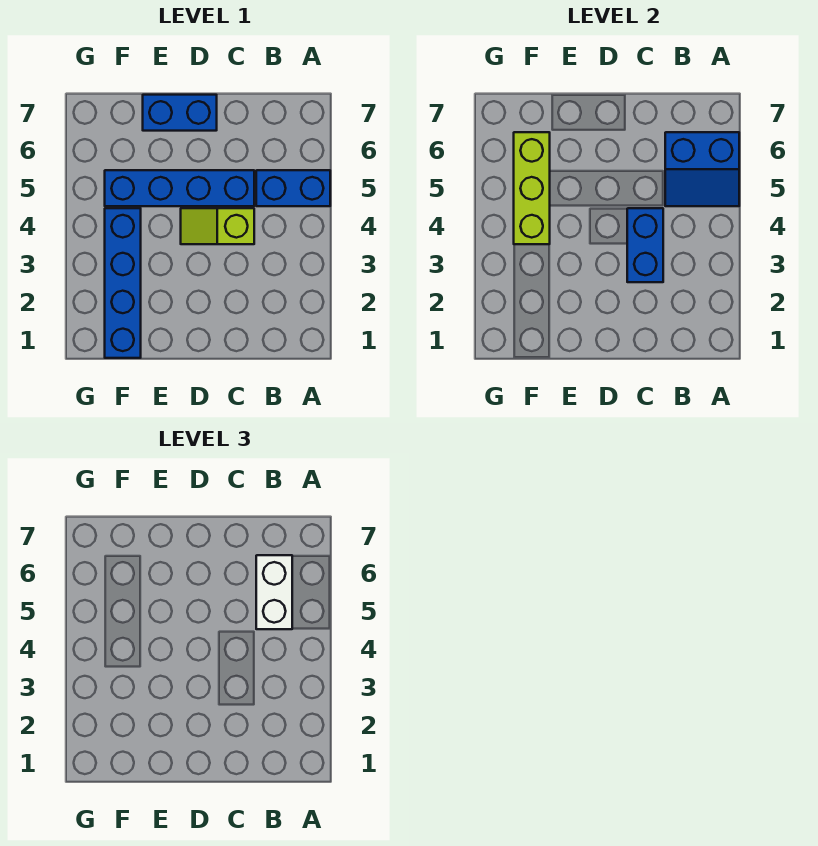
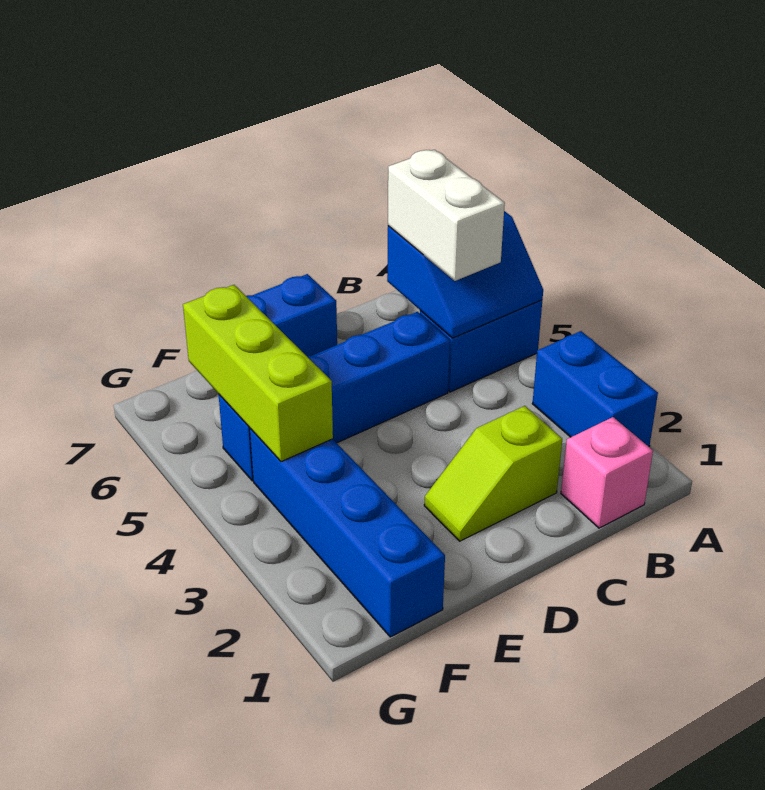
none -> pink brick B1 level 1
blue brick C3:C4 level 2 -> blue brick A2:A3 level 1
lime slope C4:D4 level 1 top C -> lime slope C2:D2 level 1 top C

